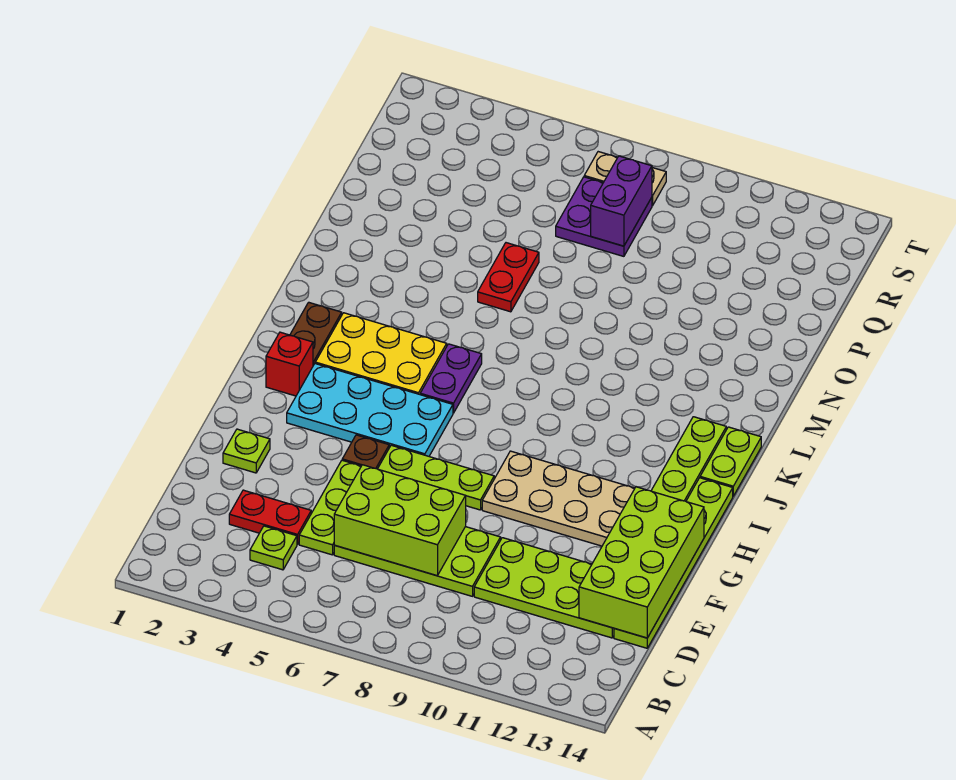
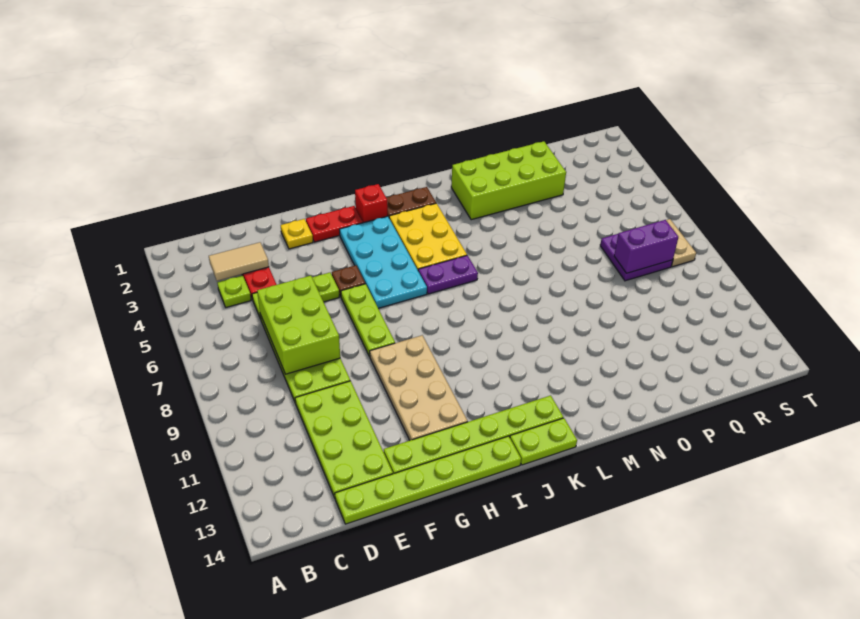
none -> tan tile C3:D3 level 2
lime brick D13:G14 level 2 -> lime brick M2:P3 level 1
lime plate F2 level 1 -> yellow plate F2 level 1
red plate N6:O6 level 1 -> red plate G2:H2 level 1

